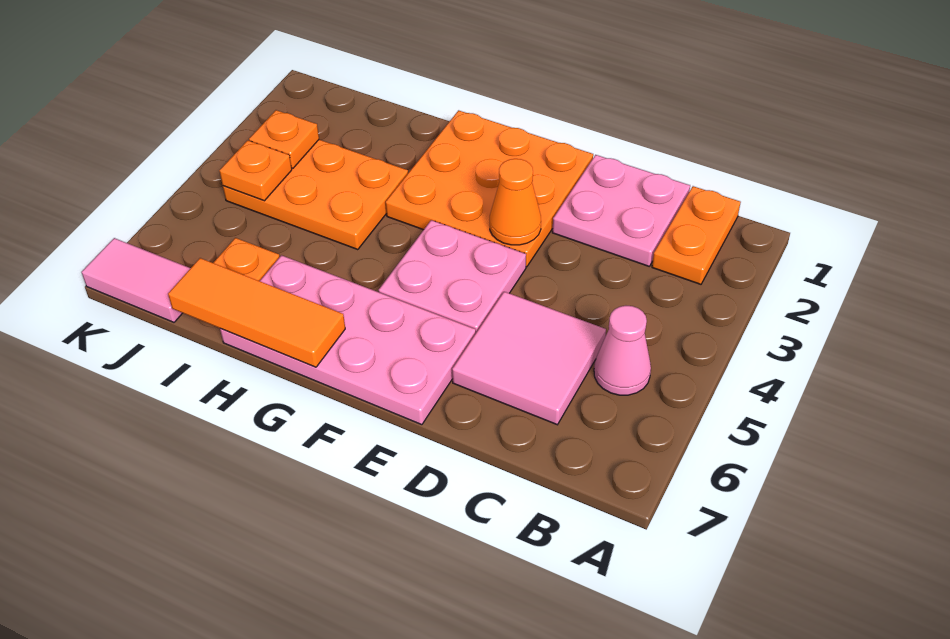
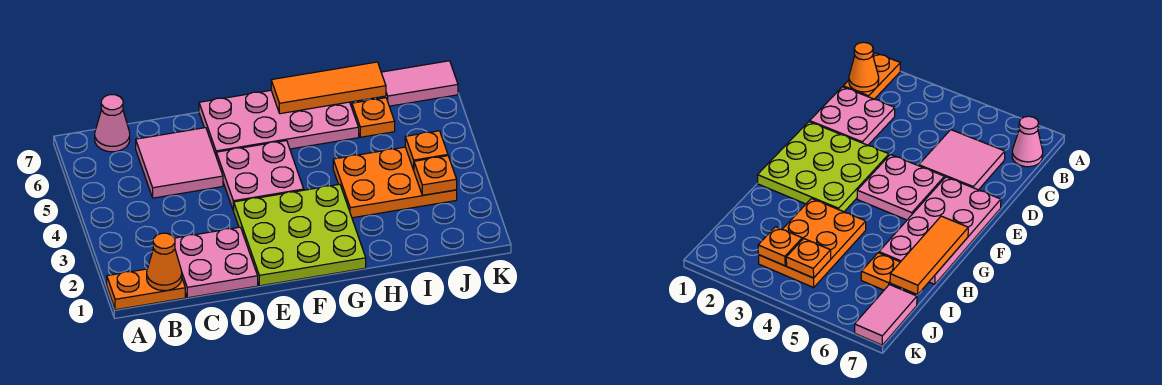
orange plate B1:B2 level 1 -> orange plate A1:B1 level 1
pink cone B5 level 1 -> pink cone B7 level 1
orange plate E1:G3 level 1 -> lime plate E1:G3 level 1
orange cone E3 level 2 -> orange cone B1 level 2

